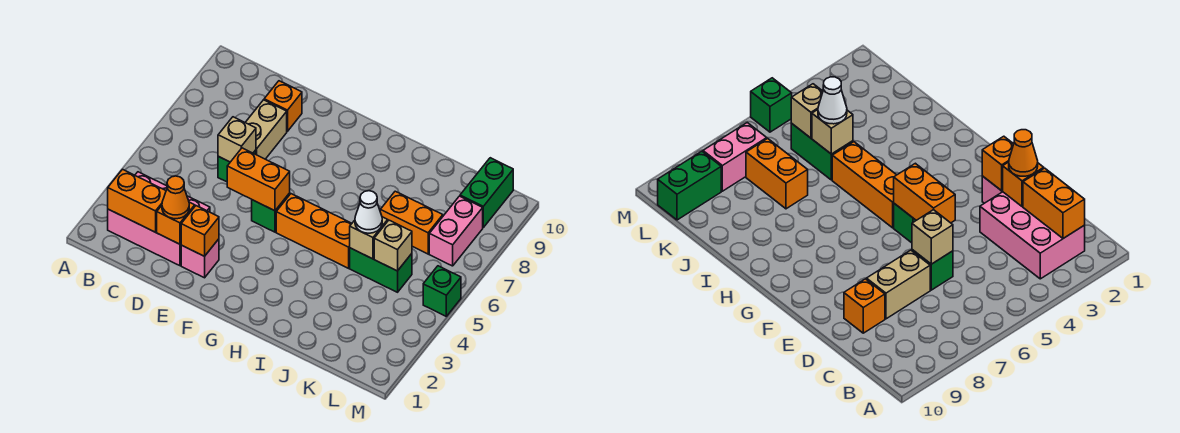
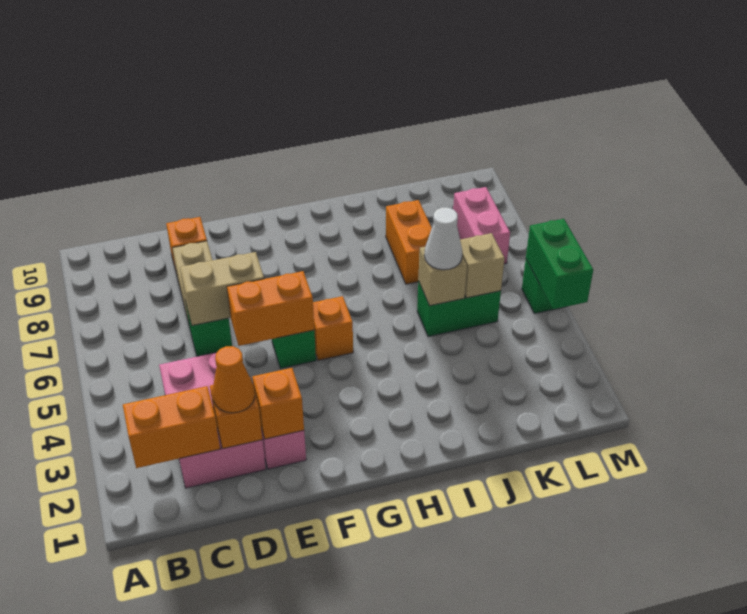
pink brick B2:D3 level 1 -> pink brick C2:D4 level 1
tan brick D6 level 2 -> tan brick D6:E6 level 2
orange brick G5:I5 level 1 -> orange brick G5 level 1
orange brick J7:K7 level 1 -> orange brick J7:J8 level 1
green brick L9:L10 level 1 -> green brick M4:M5 level 2

